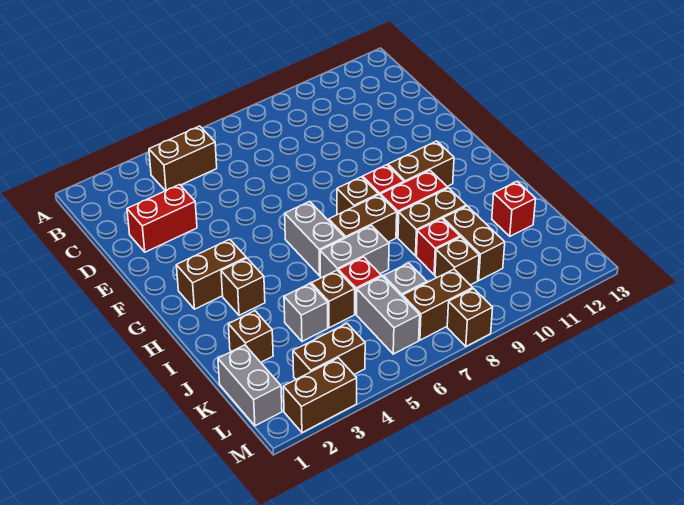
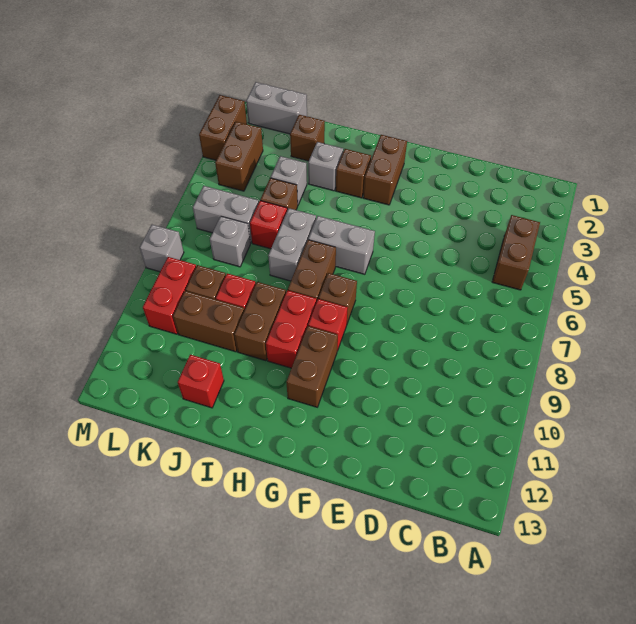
red brick D2:D3 level 1 -> red brick L9:L10 level 1
none -> grey brick I3 level 1
brown brick L7:L8 level 1 -> none
brown brick M8 level 1 -> grey brick M8 level 1

